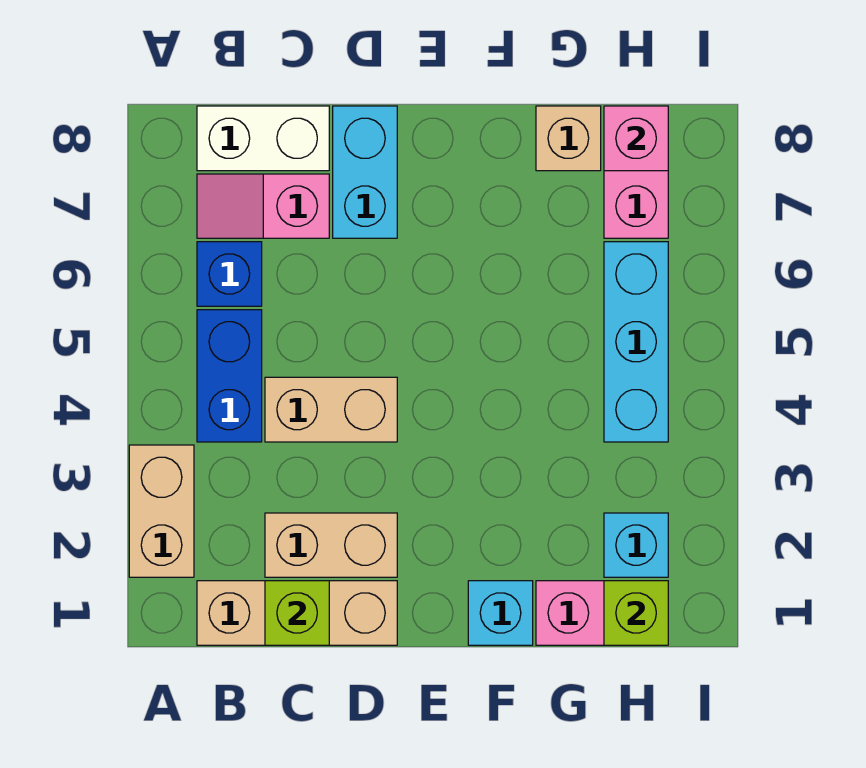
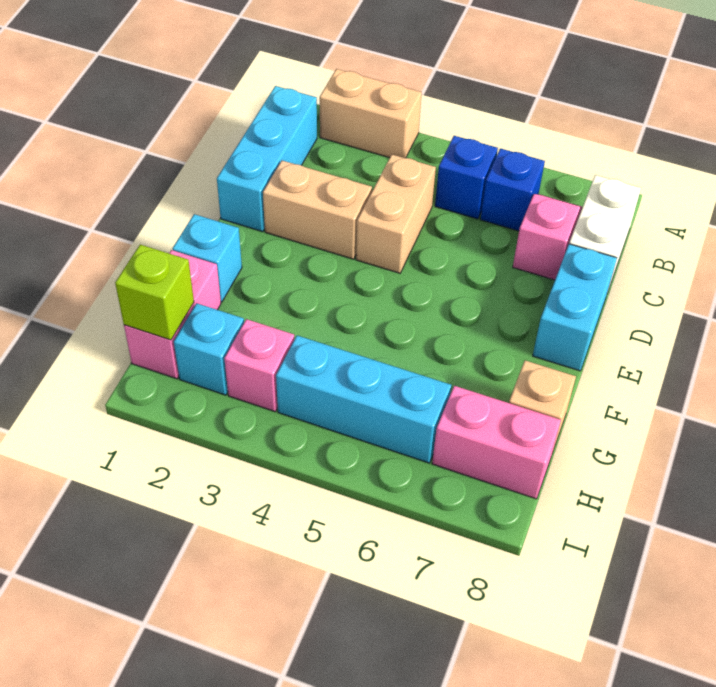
tan brick B1:D1 level 1 -> cyan brick B1:D1 level 1
blue brick B4:B5 level 1 -> blue brick B5 level 1
lime brick C1 level 2 -> none
tan brick C2:D2 level 1 -> tan brick D2:D3 level 1
cyan brick D7:D8 level 1 -> cyan brick D8:E8 level 1
pink brick H8 level 2 -> pink brick H3 level 1

